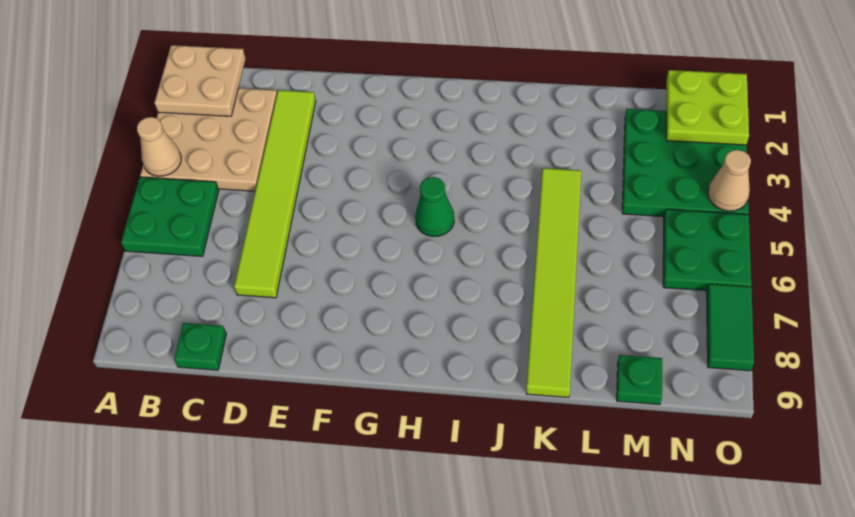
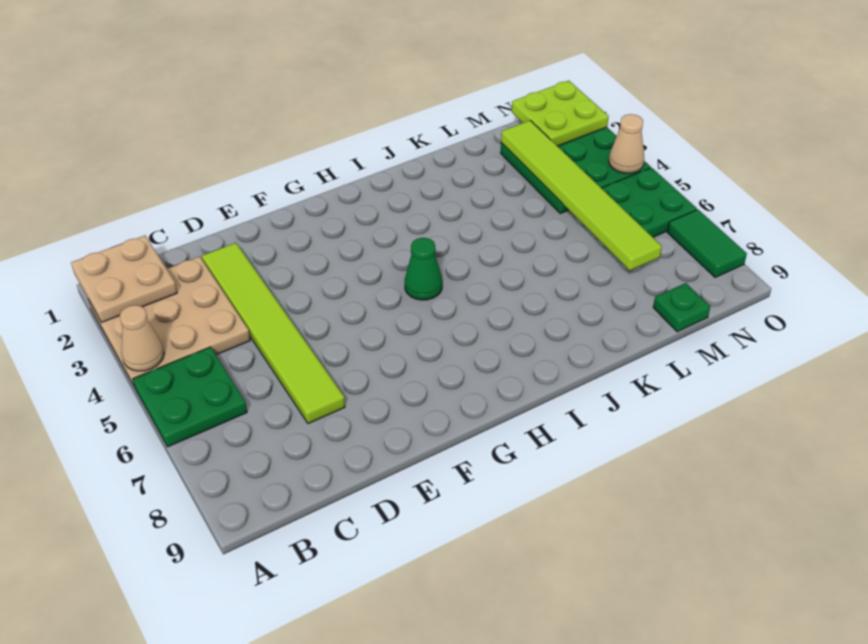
green plate C9 level 1 -> none
lime tile K4:K9 level 1 -> lime tile M2:M7 level 2

